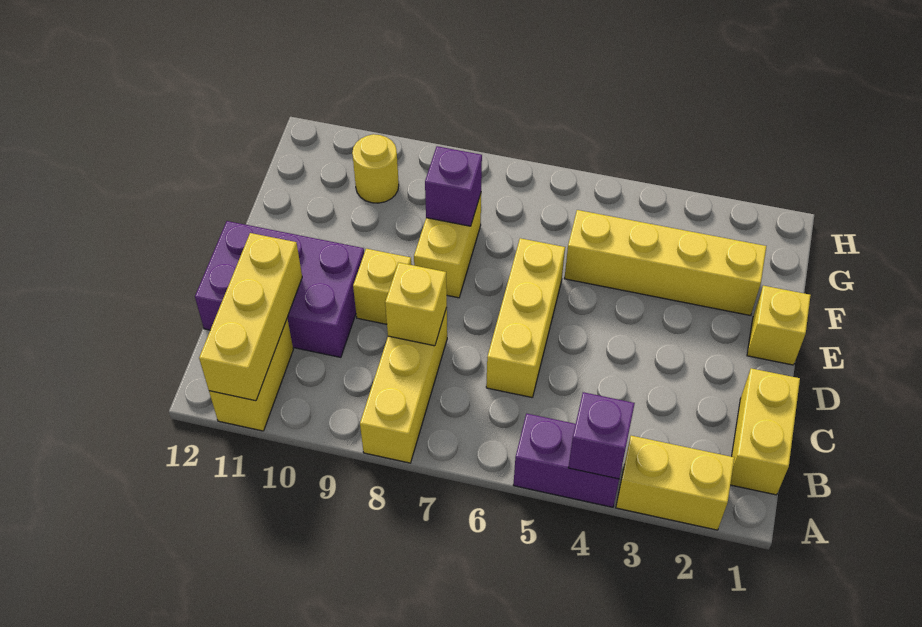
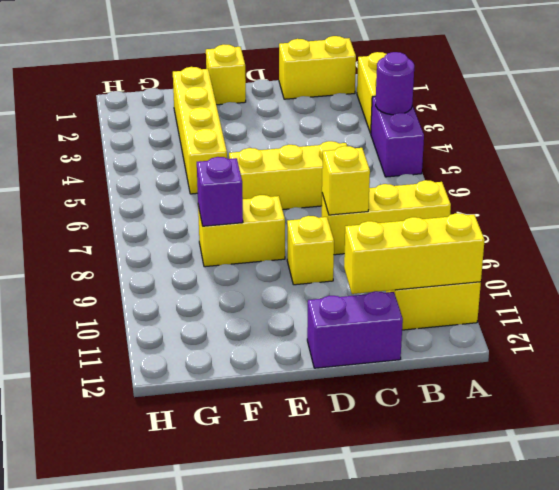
purple brick A4 level 2 -> purple round brick A4 level 2
purple brick C10:D12 level 1 -> purple brick C12:D12 level 1
yellow round brick G10 level 1 -> none

